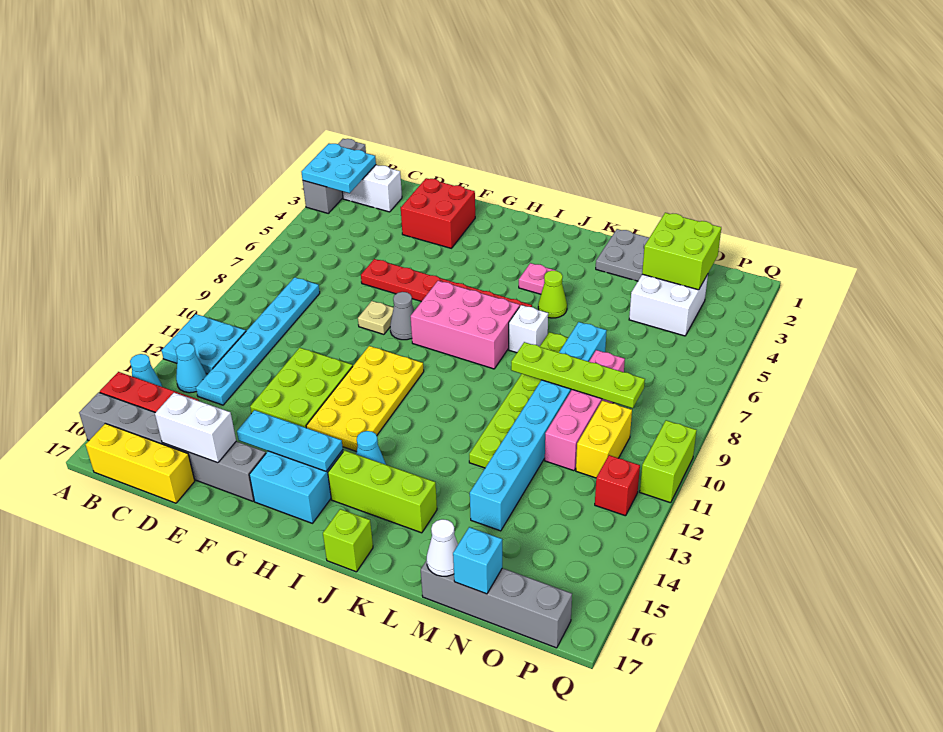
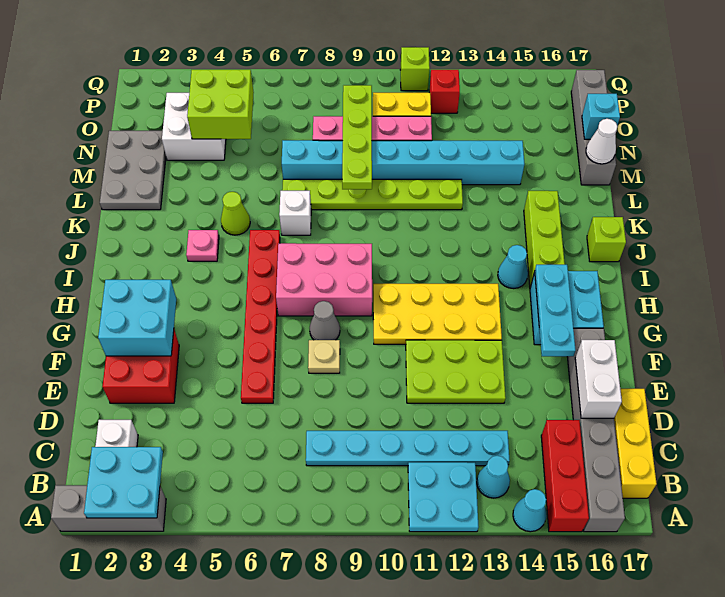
none -> cyan brick F2:G3 level 2
pink brick H7:J8 level 1 -> pink brick H7:I9 level 1
lime brick N2:O3 level 2 -> lime brick N4:O5 level 2
lime brick Q10:Q11 level 1 -> lime brick Q11 level 1

